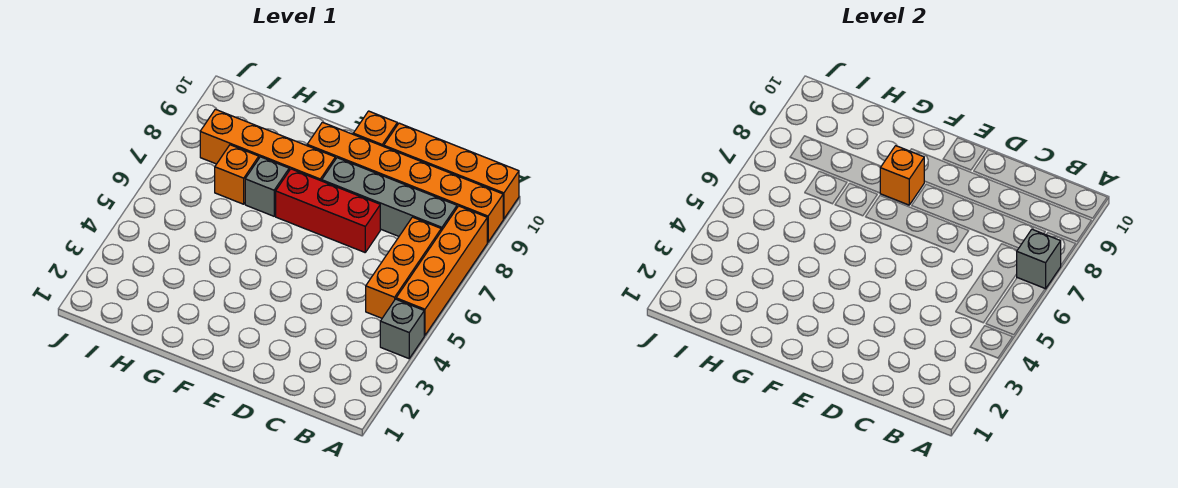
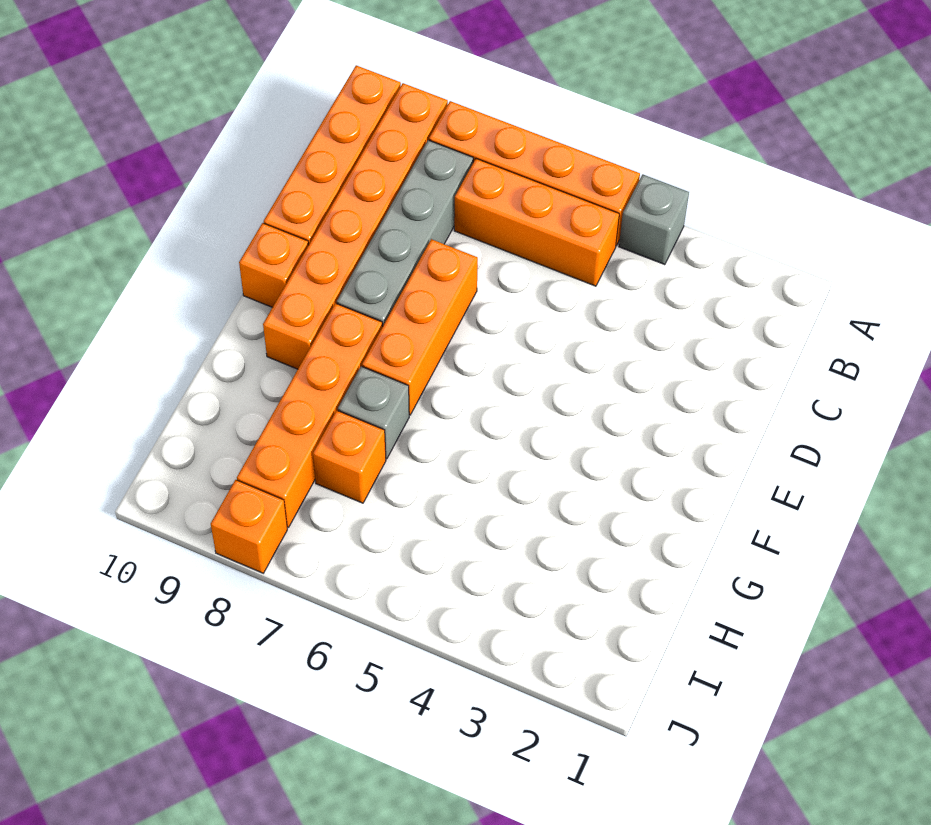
grey brick A7 level 2 -> none
red brick D7:F7 level 1 -> orange brick D7:F7 level 1
orange brick F8 level 2 -> orange brick J8 level 1

